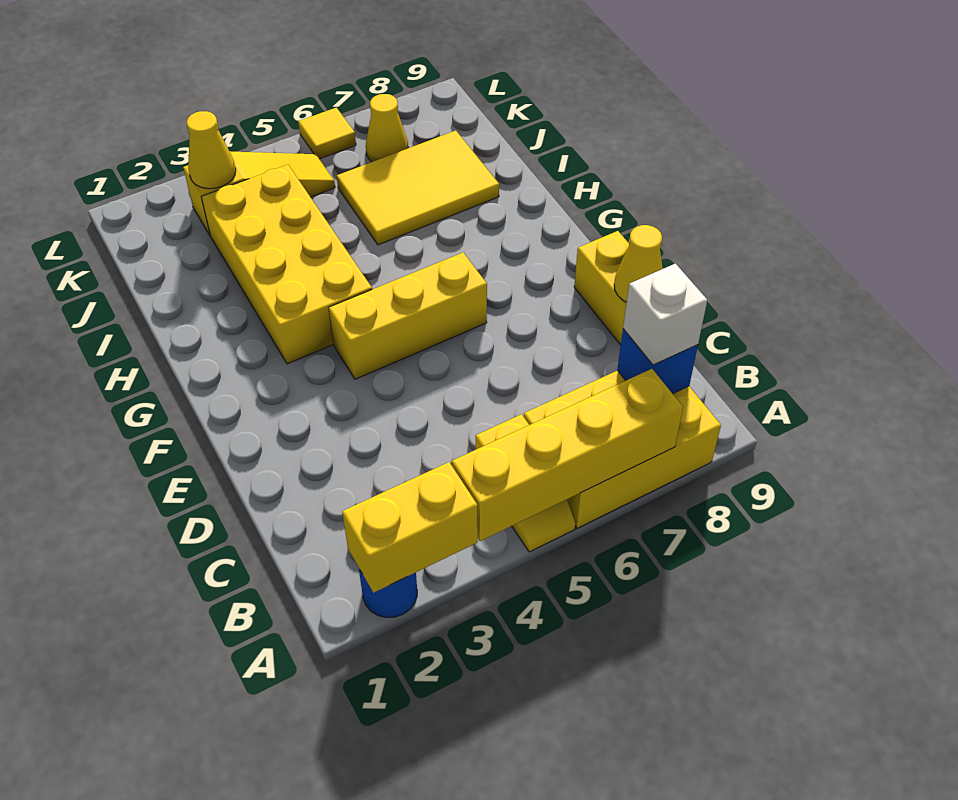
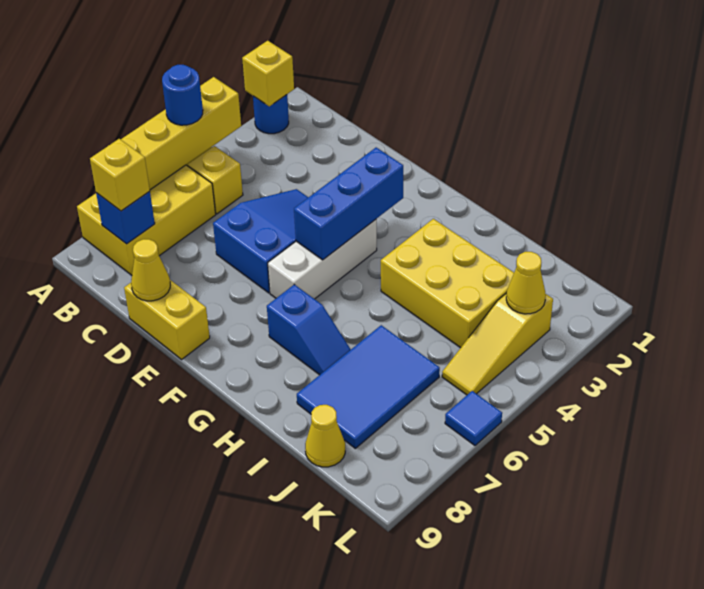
yellow brick A2:A3 level 2 -> yellow brick A2 level 2
none -> blue round brick A5 level 3
white brick B8 level 3 -> yellow brick B8 level 3
none -> blue slope D4:E6 level 1 top 6
none -> blue brick F3:F5 level 2
yellow brick F4:F6 level 1 -> white brick F4:F6 level 1
yellow brick G3:J4 level 1 -> yellow brick H3:J4 level 1
none -> blue slope G7:H7 level 1 top G
yellow tile I6:J8 level 1 -> blue tile I6:J8 level 1
yellow cone K7 level 1 -> yellow cone J9 level 1
yellow tile L6 level 1 -> blue tile L6 level 1

